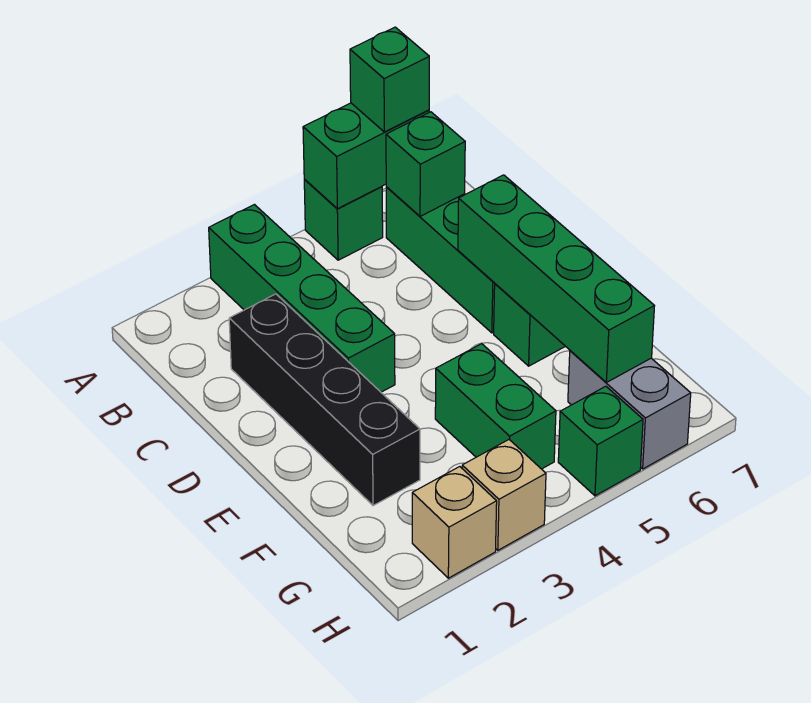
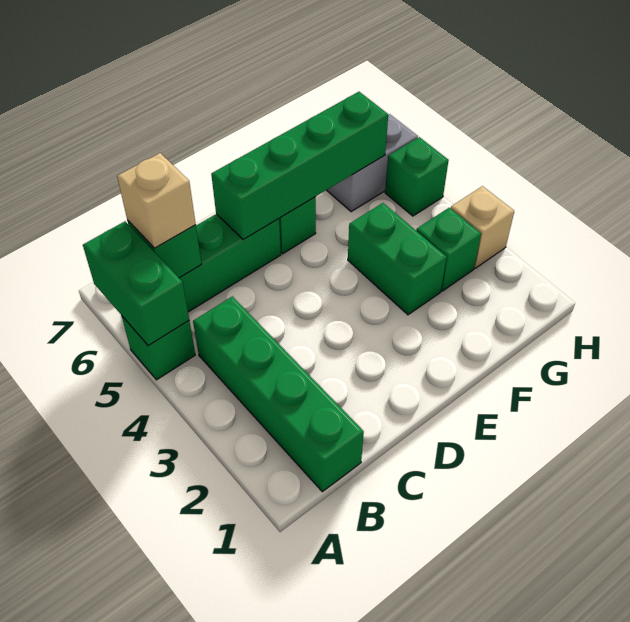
green brick A3:D3 level 1 -> green brick B1:B4 level 1
green brick A6 level 3 -> green brick G3 level 1
black brick C2:F2 level 1 -> none
green brick F4:G4 level 1 -> green brick F3:F4 level 1
tan brick H2 level 1 -> tan brick B6 level 3

